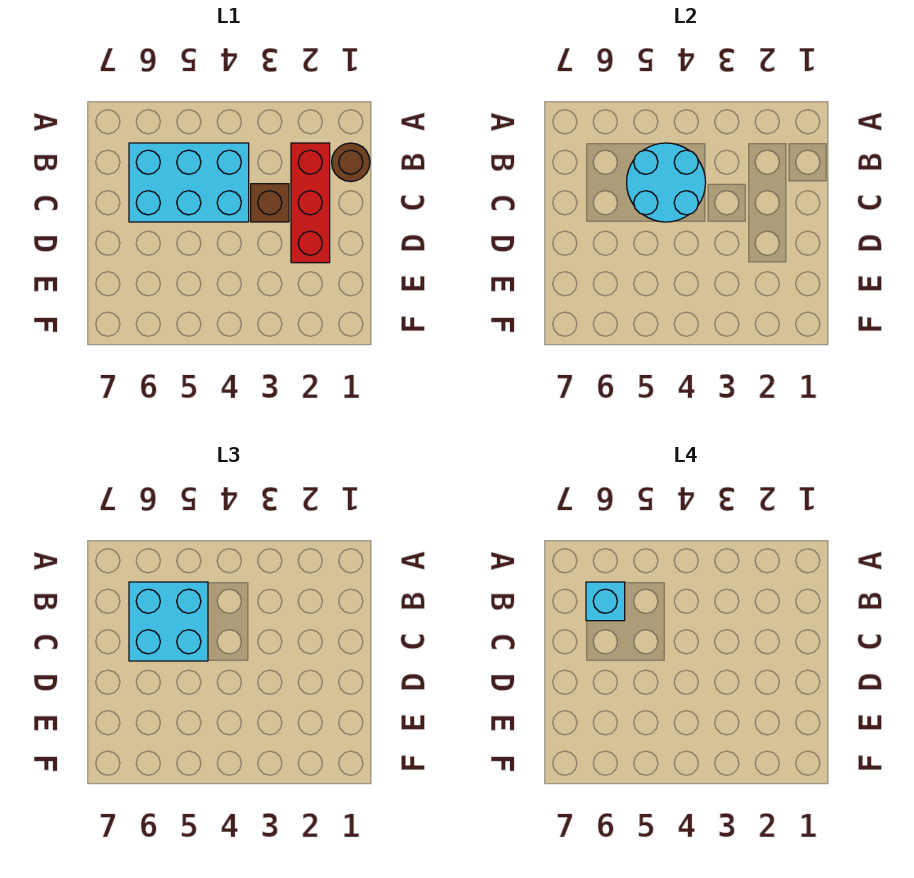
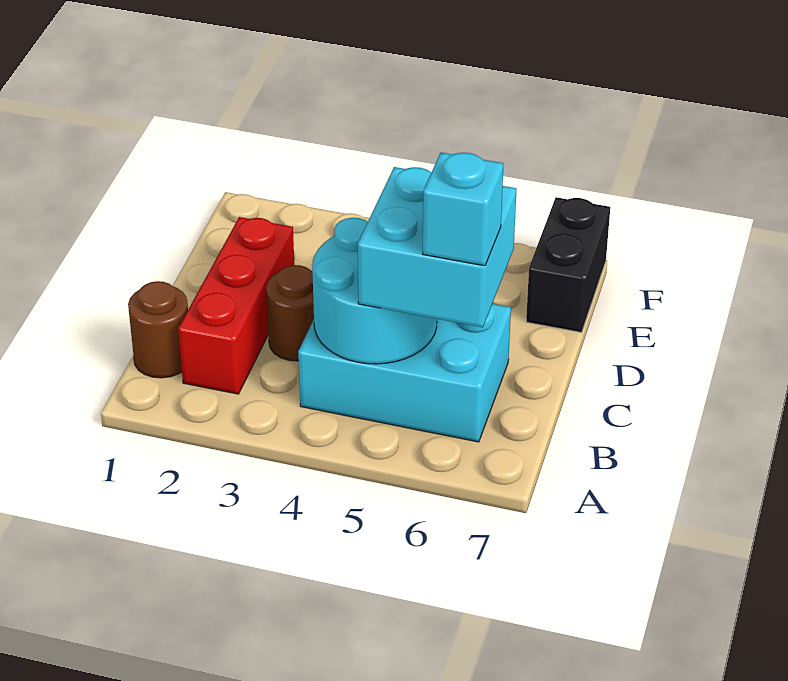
brown brick C3 level 1 -> brown round brick C3 level 1
none -> black brick E7:F7 level 1

